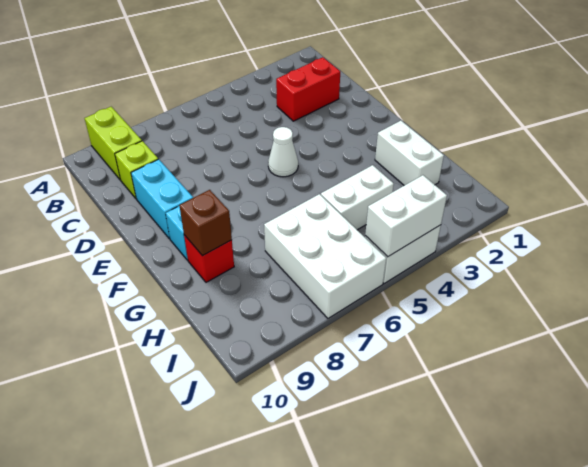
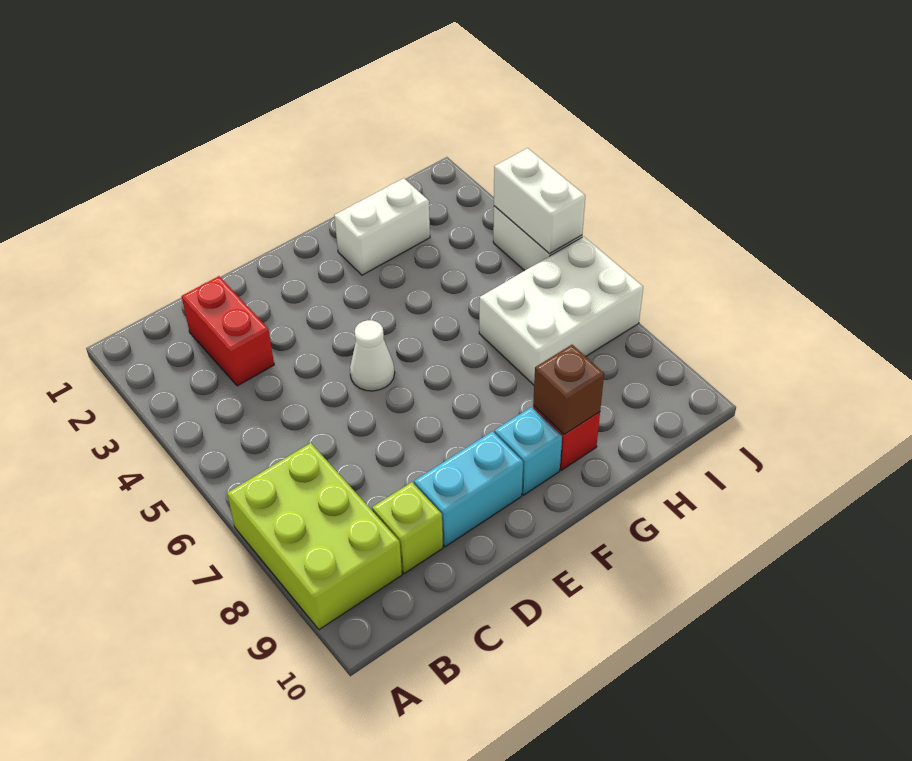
lime brick A9:B9 level 1 -> lime brick A7:B9 level 1
white brick H4:H5 level 1 -> none

